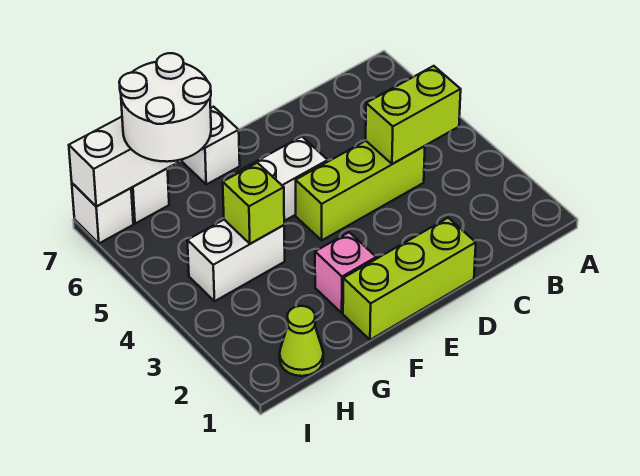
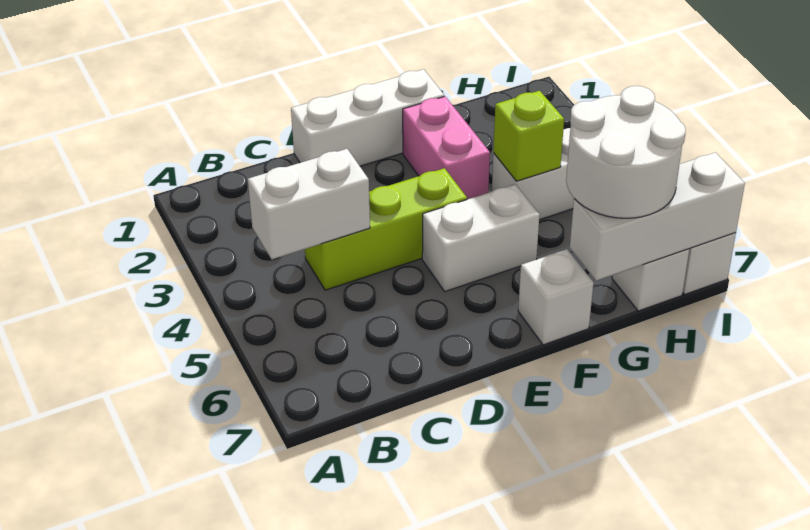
lime brick B4:C4 level 2 -> white brick B4:C4 level 2
lime brick D1:F1 level 1 -> white brick D1:F1 level 1
pink brick F2 level 1 -> pink brick F2:F3 level 1
lime cone H1 level 1 -> none

